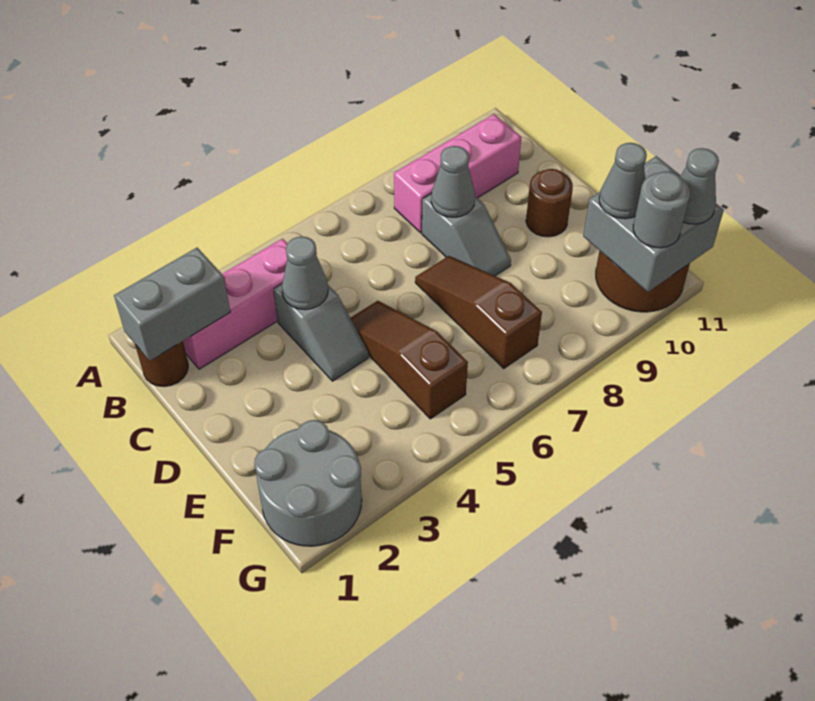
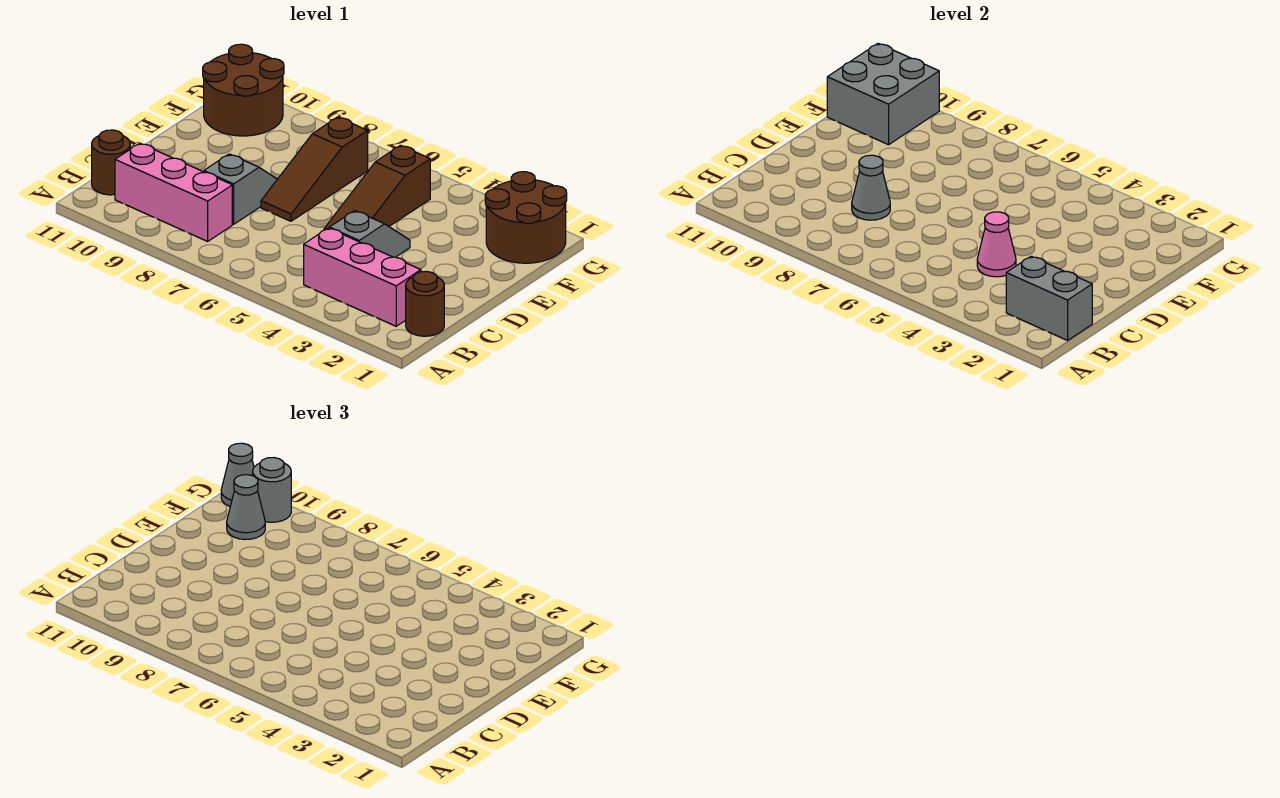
grey cone C4 level 2 -> pink cone C4 level 2
brown round brick D10 level 1 -> brown round brick B11 level 1
grey round brick F1:G2 level 1 -> brown round brick F1:G2 level 1

